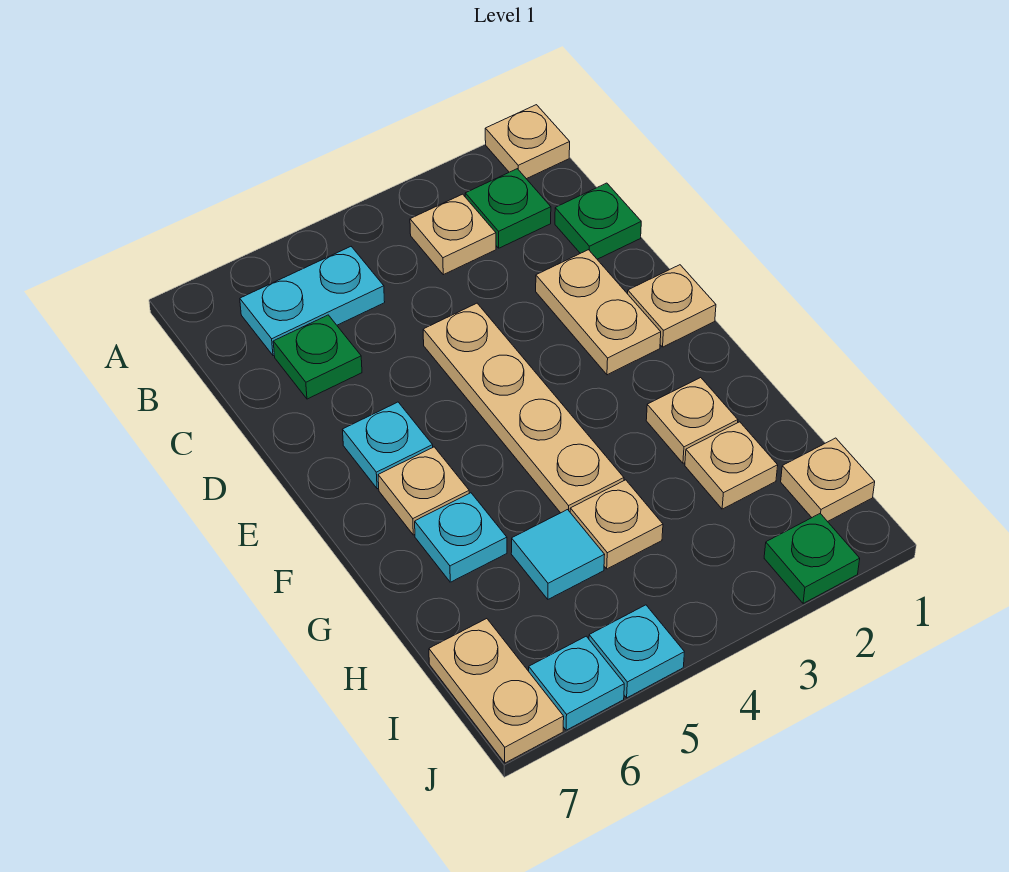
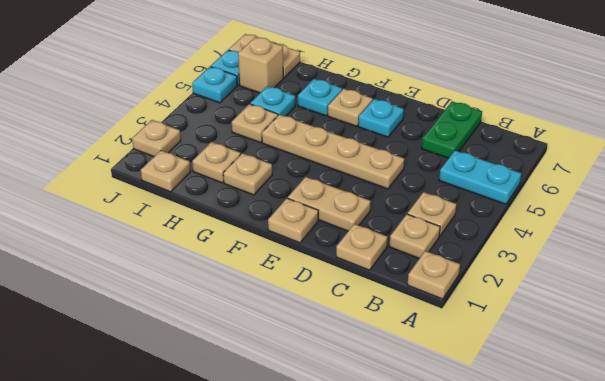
green plate B2 level 1 -> tan plate B2 level 1
cyan plate B5:B6 level 1 -> cyan plate A5:B5 level 1
green plate C1 level 1 -> tan plate C1 level 1
green plate C6 level 1 -> green plate C6:C7 level 1
cyan tile H5 level 1 -> cyan plate H5 level 1
none -> tan brick I6 level 1
green plate J2 level 1 -> tan plate J2 level 1

